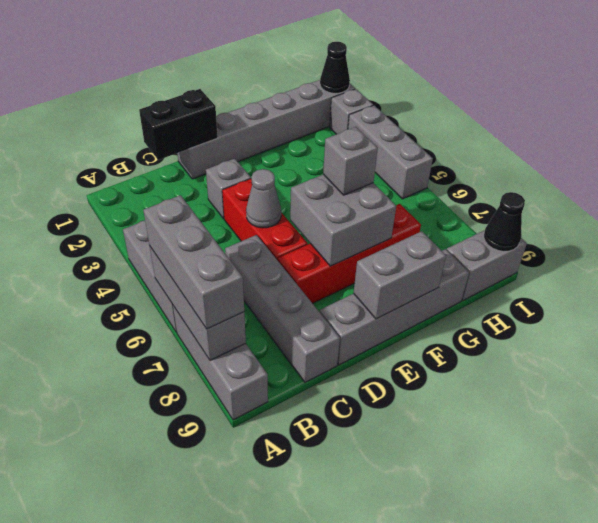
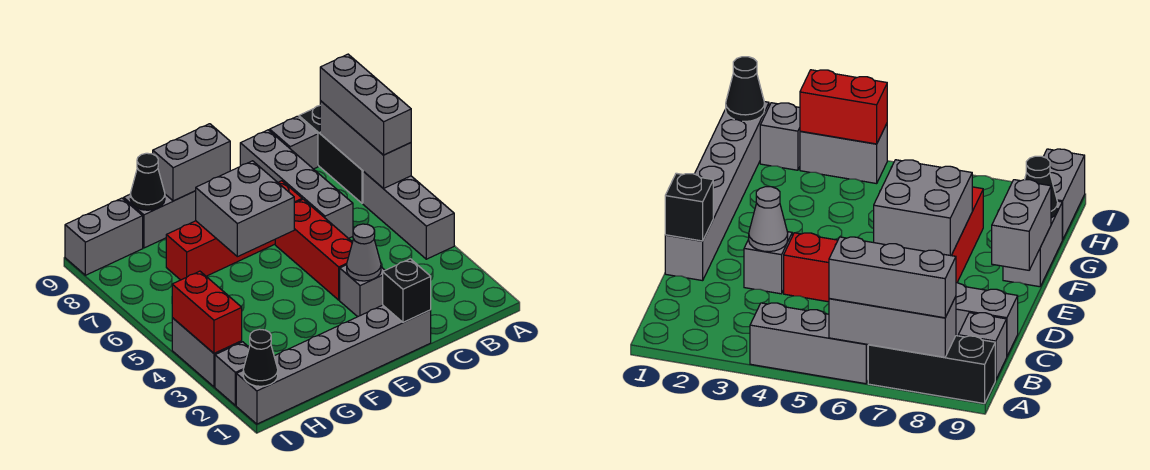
grey brick A7:A9 level 1 -> black brick A7:A9 level 1
black brick C1:D1 level 2 -> black brick D1 level 2
grey cone D5 level 2 -> grey cone D3 level 2
grey brick D9:G9 level 1 -> grey brick F9:G9 level 1
grey brick F6 level 3 -> grey brick B9 level 1
grey brick I3:I5 level 1 -> grey brick I3:I4 level 1
none -> red brick I3:I4 level 2
black cone I9 level 2 -> black cone G9 level 2

